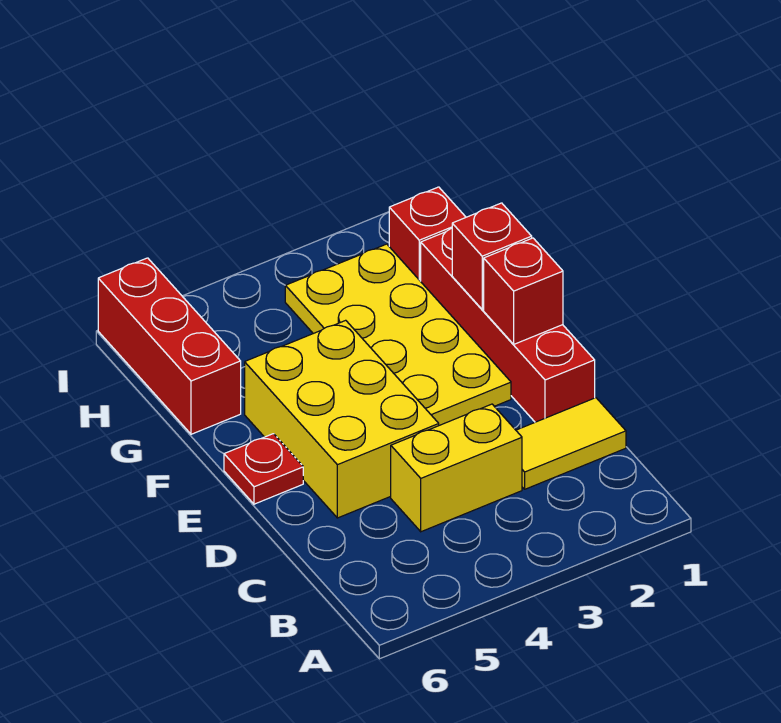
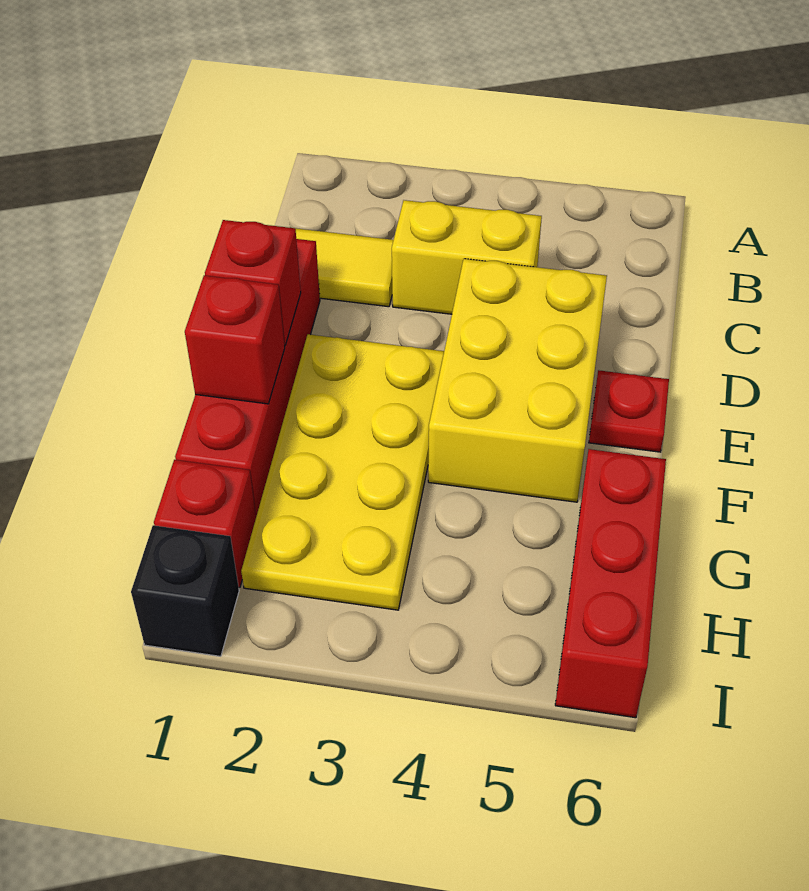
none -> black brick I1 level 1

